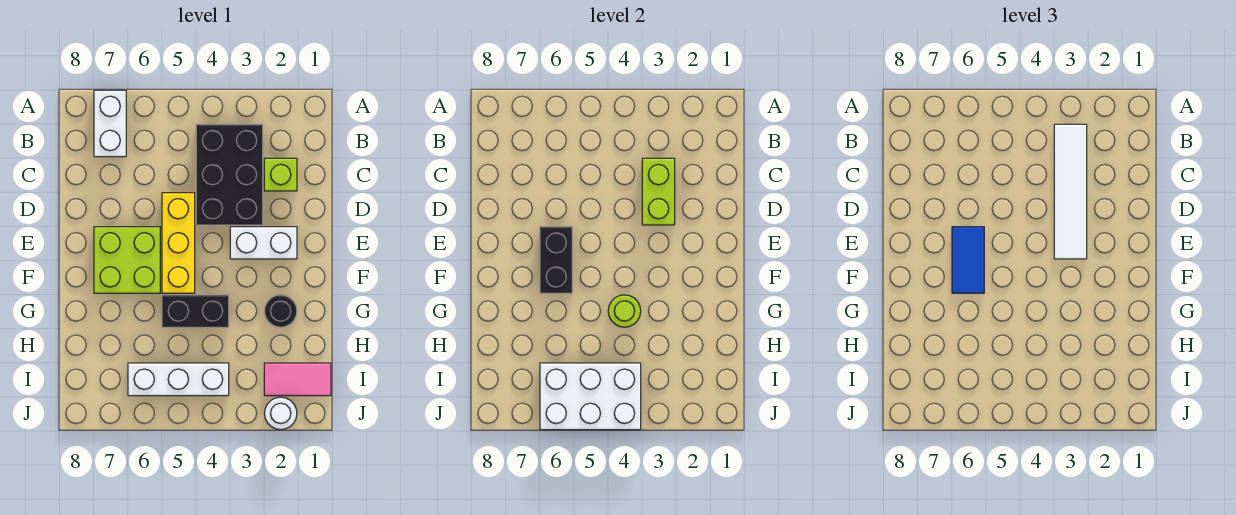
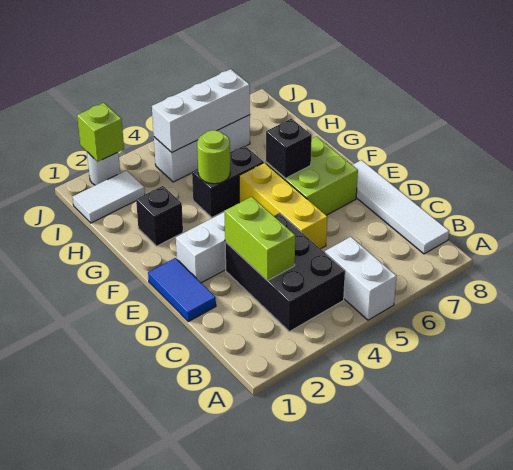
white brick A7:B7 level 1 -> white brick A5:B5 level 1
white tile B3:E3 level 3 -> white tile B8:E8 level 1
lime brick C2 level 1 -> lime brick J2 level 2
black brick E6:F6 level 2 -> black brick F6 level 2
blue tile E6:F6 level 3 -> blue tile D1:E1 level 1
black round brick G2 level 1 -> black brick G2 level 1
pink tile I1:I2 level 1 -> white tile I1:I2 level 1
white brick I4:J6 level 2 -> white brick I4:I6 level 2

